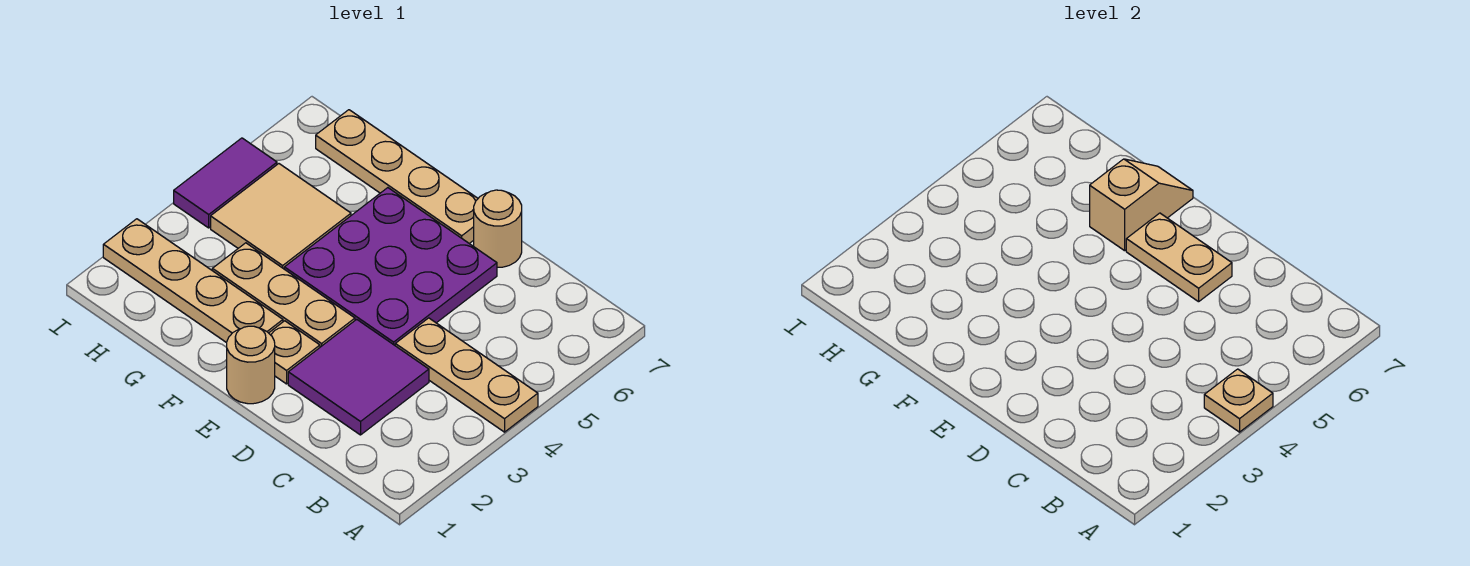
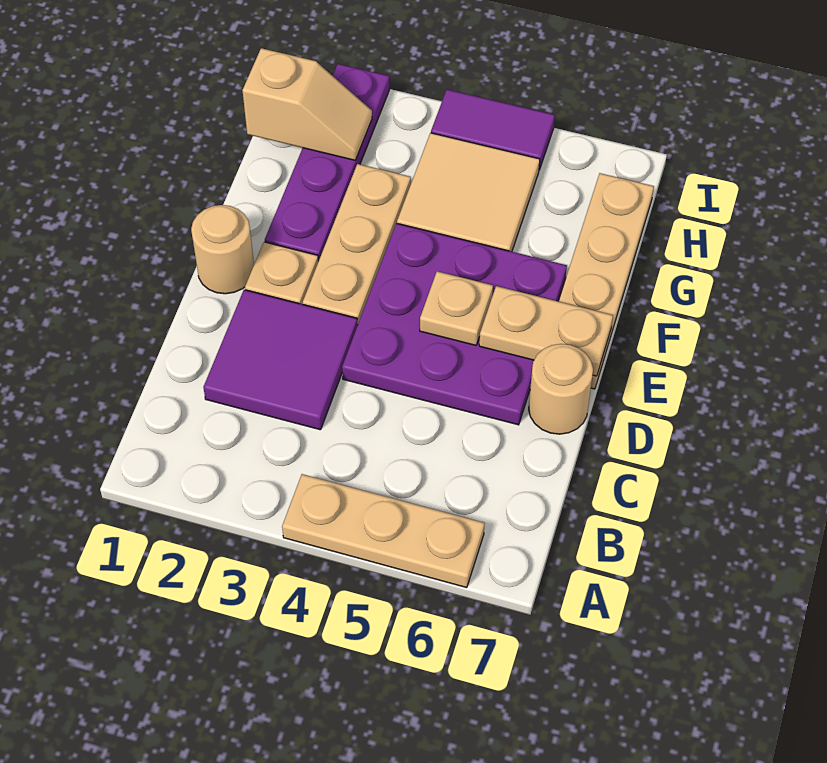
tan plate A4:C4 level 1 -> tan plate A4:A6 level 1
tan plate A4 level 2 -> tan plate E5 level 2
tan plate D6:E6 level 2 -> tan plate E6:E7 level 2
tan plate F2:I2 level 1 -> purple plate F2:I2 level 1
tan slope F6:F7 level 2 top 6 -> tan slope H1:H2 level 2 top 1

